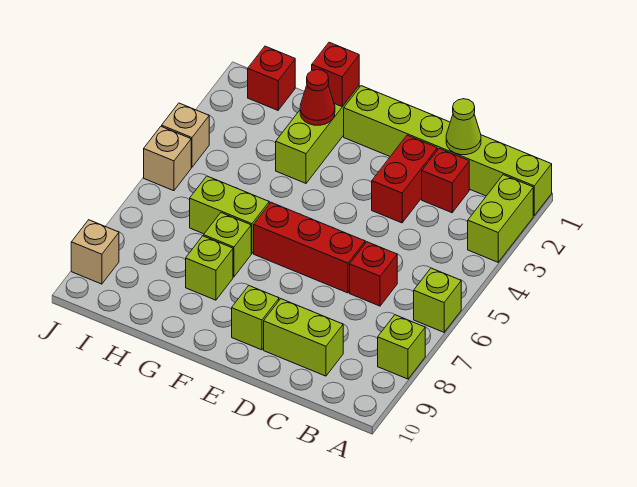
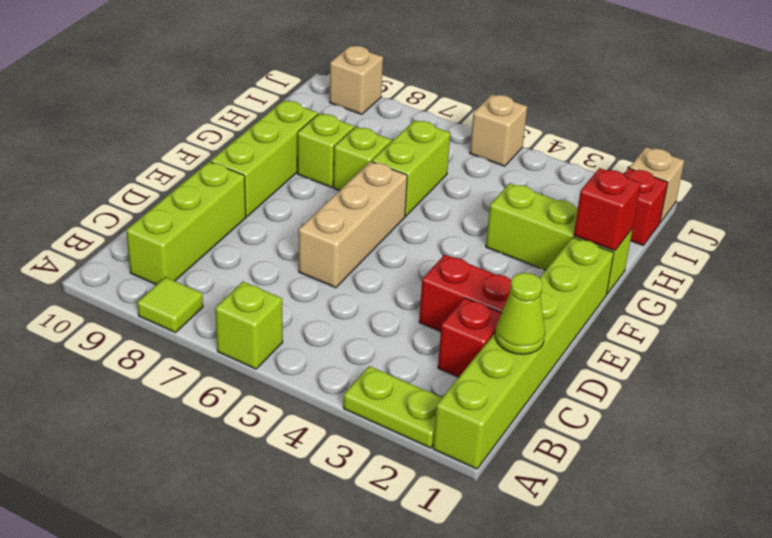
lime brick A2:A3 level 1 -> lime plate A2:A3 level 1
lime brick A8 level 1 -> lime tile A8 level 1
red brick C6 level 1 -> none
lime brick C9:D9 level 1 -> lime brick B9:D9 level 1
red brick D6:F6 level 1 -> tan brick D6:F6 level 1
lime brick E9 level 1 -> lime brick E9:G9 level 1
red cone G2 level 2 -> none
tan brick J4 level 1 -> tan brick J1 level 1

